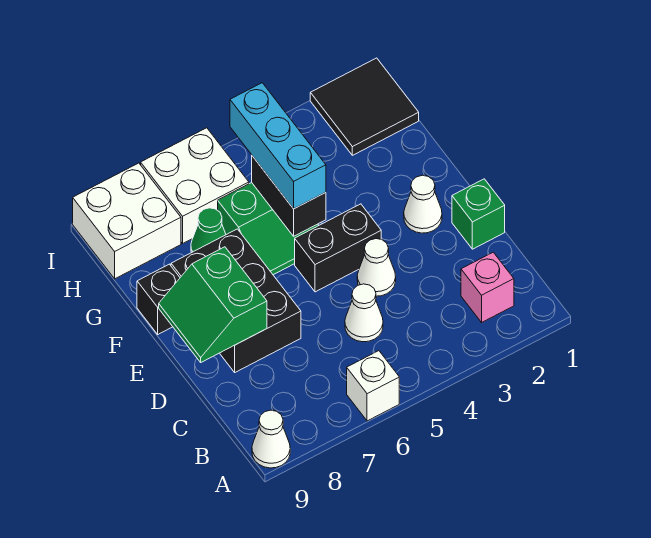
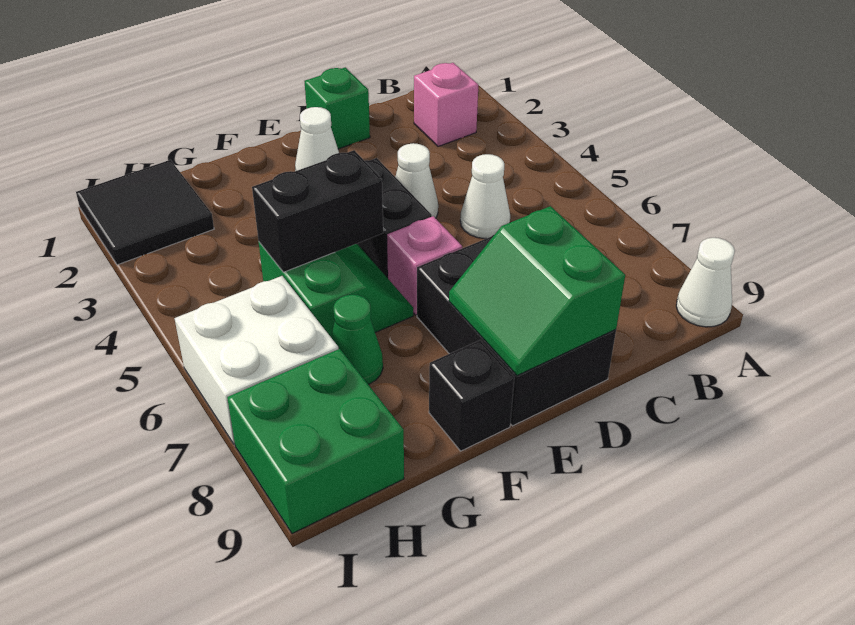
white brick A6 level 1 -> none
black brick D7:F8 level 1 -> black brick D7:E9 level 1
green slope D8:E9 level 2 top 8 -> green slope D8:E9 level 2 top D
none -> pink brick E6 level 1
cyan brick F5:H5 level 3 -> none
white brick H8:I9 level 1 -> green brick H8:I9 level 1

